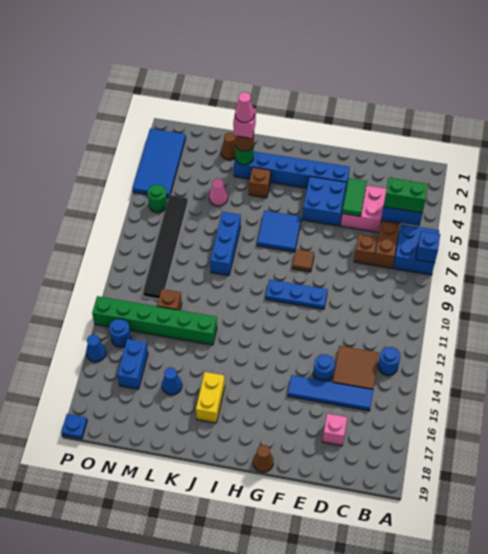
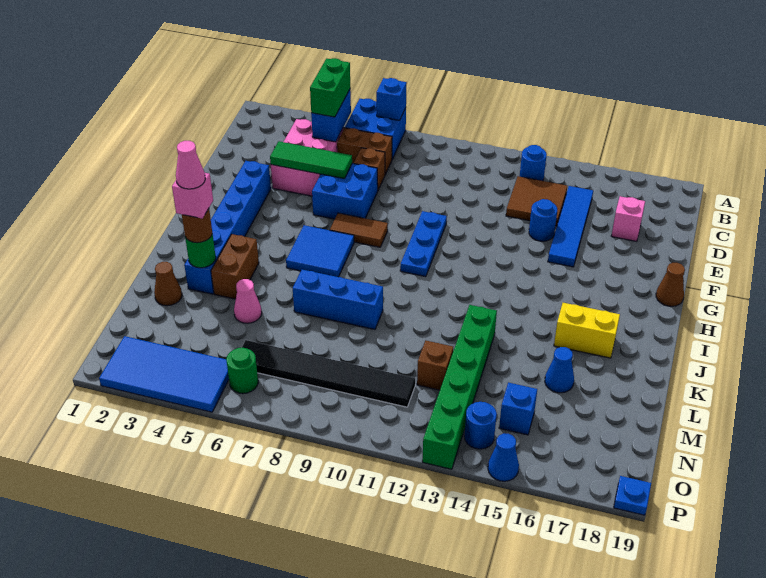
green tile E4:E5 level 2 -> green tile E4:E6 level 2
blue brick F4:G5 level 1 -> blue brick E6:F7 level 1
brown tile G8 level 1 -> brown tile G7:G8 level 1
brown brick J4 level 1 -> brown brick J4:K4 level 1
blue brick N15:N16 level 1 -> blue brick N15 level 1

